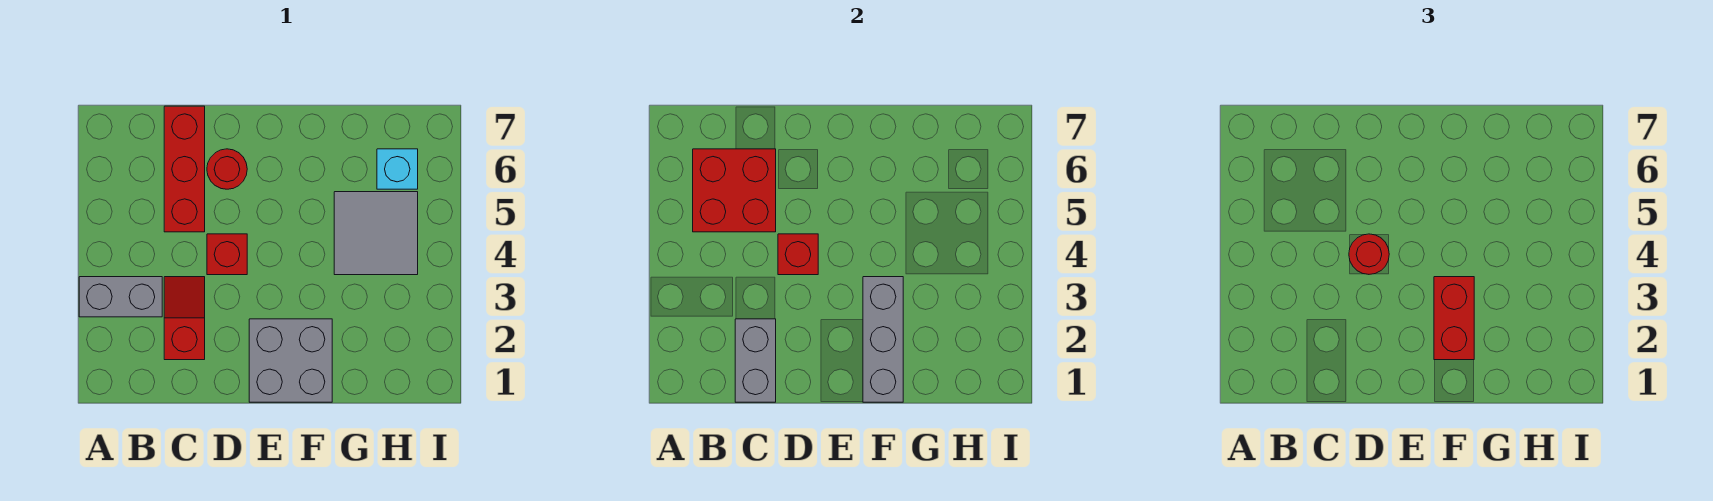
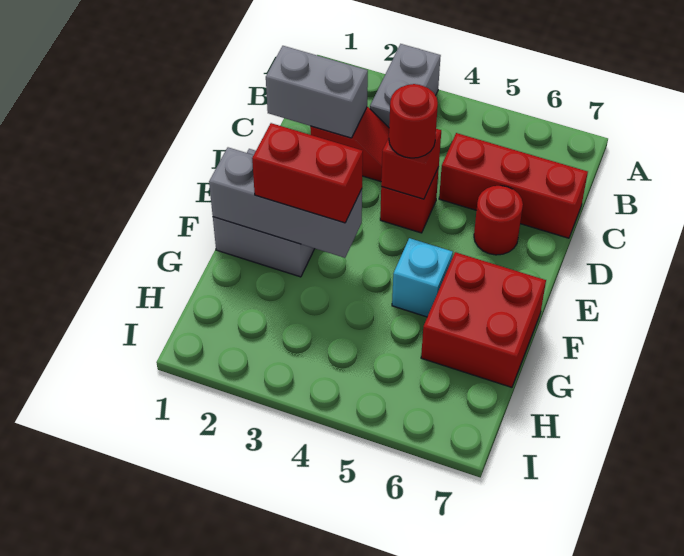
red brick B5:C6 level 2 -> red brick F6:G7 level 1
grey tile G4:H5 level 1 -> none
cyan brick H6 level 1 -> cyan brick F5 level 1

